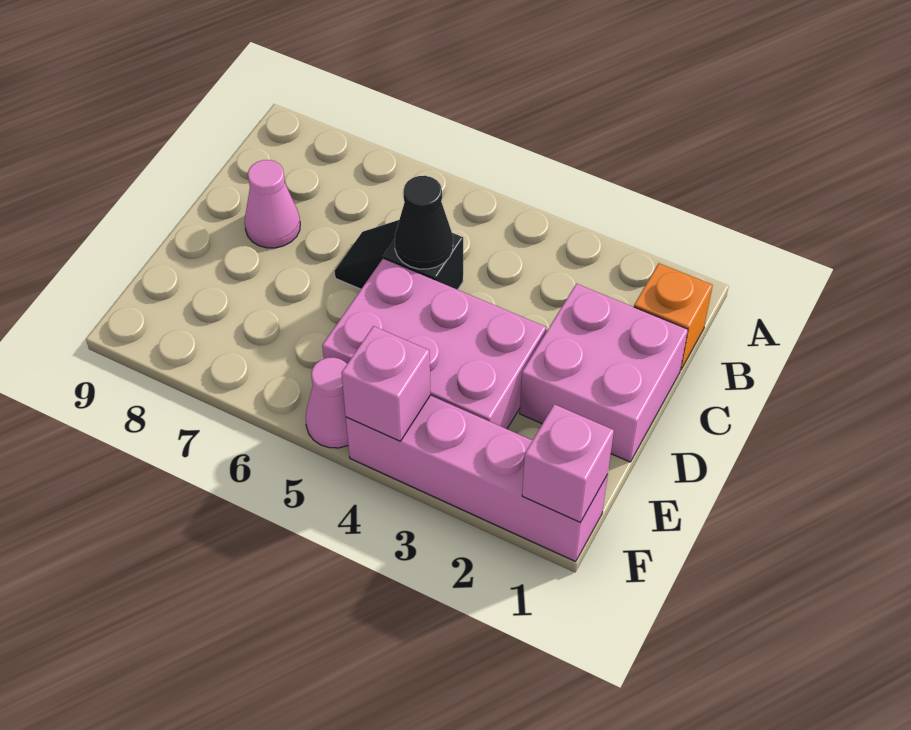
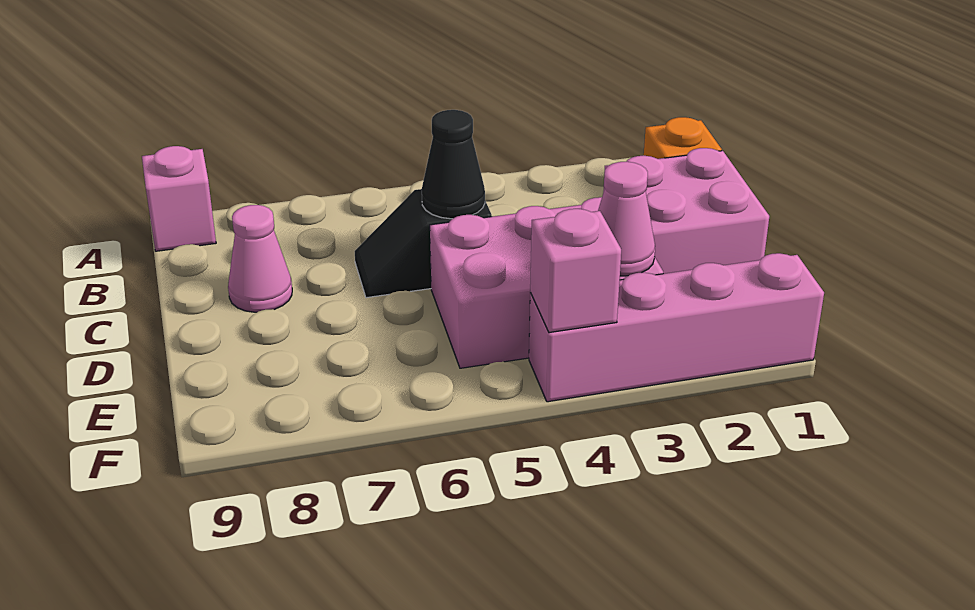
pink brick F1 level 2 -> pink brick A9 level 1
pink cone F5 level 1 -> pink cone E3 level 2

